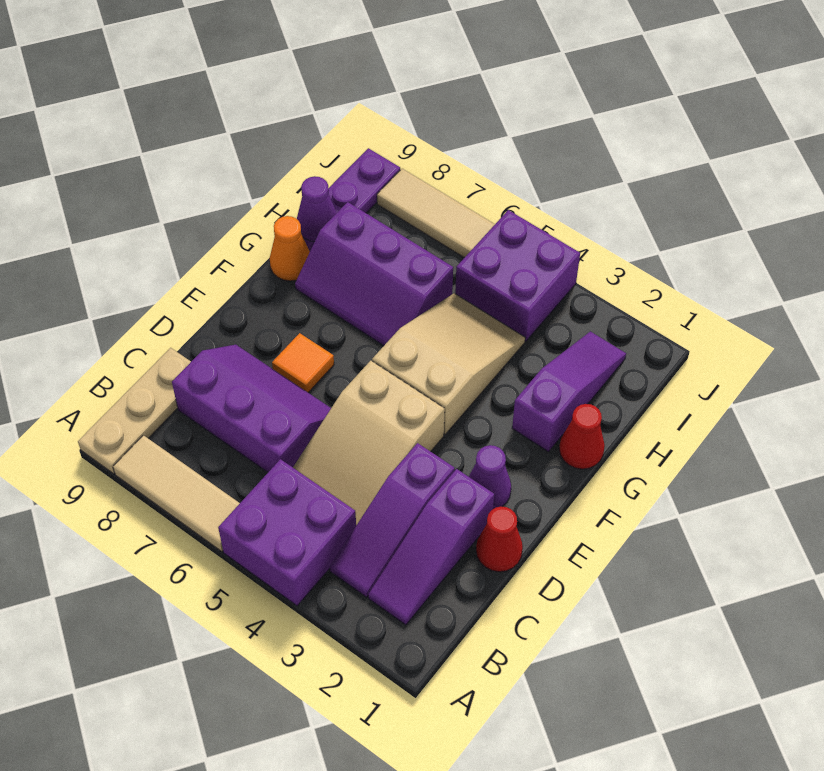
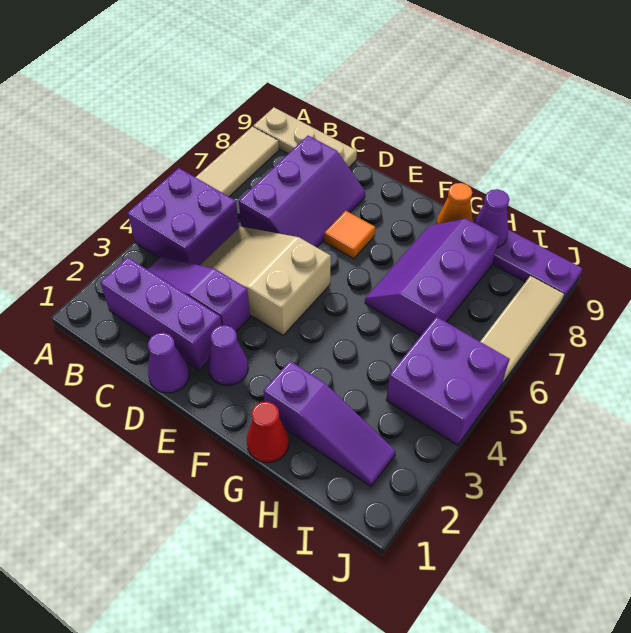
purple slope B2:D2 level 1 top D -> purple brick B2:D2 level 1
red cone D1 level 1 -> purple cone D1 level 1
tan slope F4:H5 level 1 top F -> none

